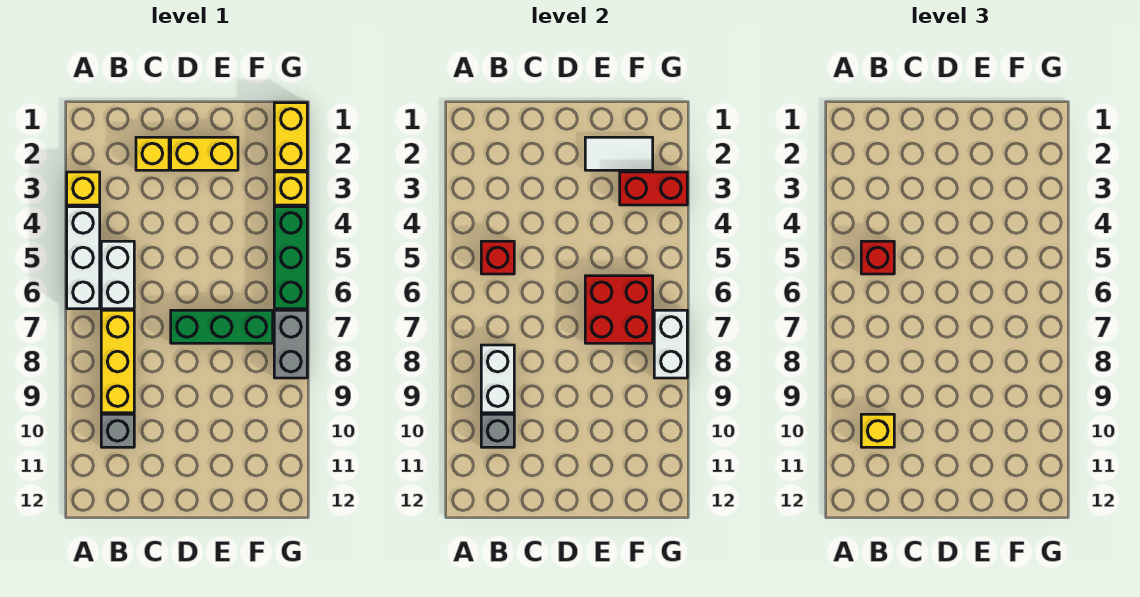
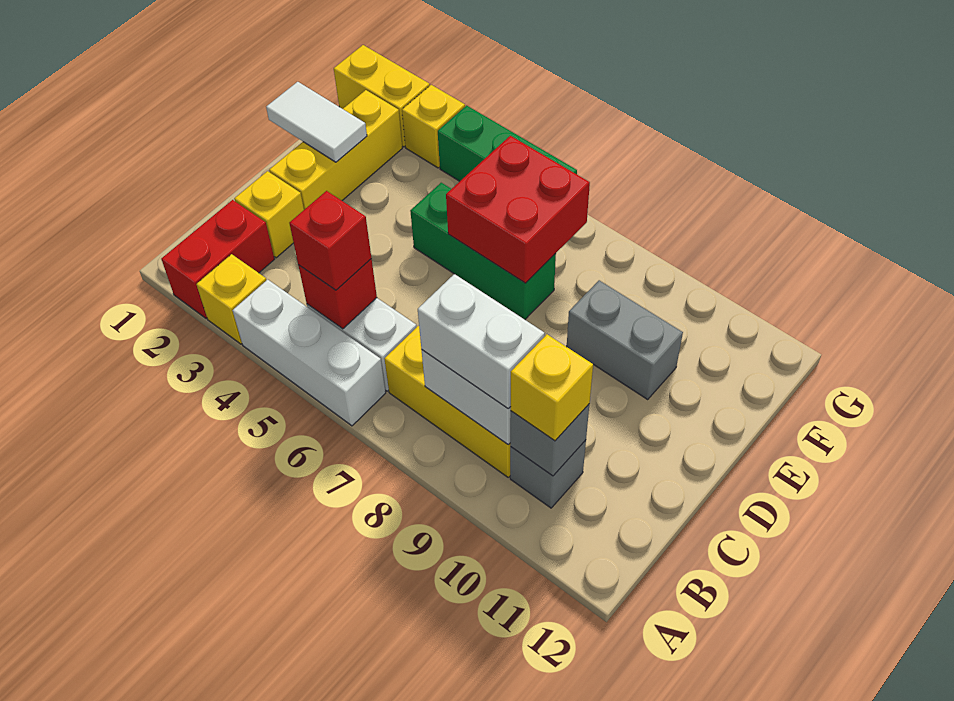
yellow brick D2:E2 level 1 -> yellow brick D2:F2 level 1
green brick D7:F7 level 1 -> green brick E5:E7 level 1
white tile E2:F2 level 2 -> white tile E1:E2 level 2
red brick F3:G3 level 2 -> red brick A2:B2 level 1
grey brick G7:G8 level 1 -> grey brick E9:E10 level 1
white brick G7:G8 level 2 -> white brick B8:B9 level 3

